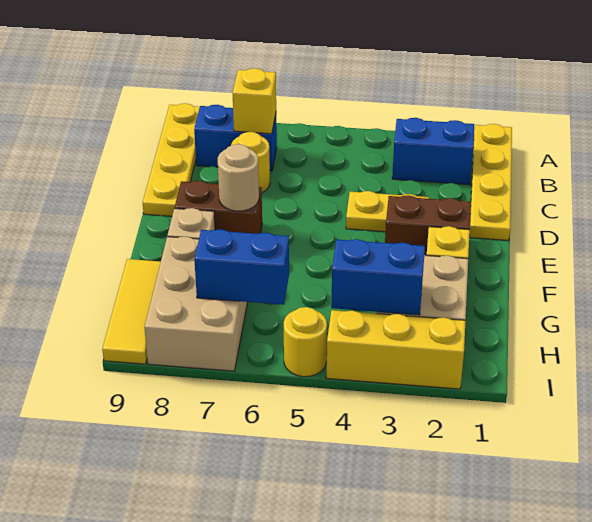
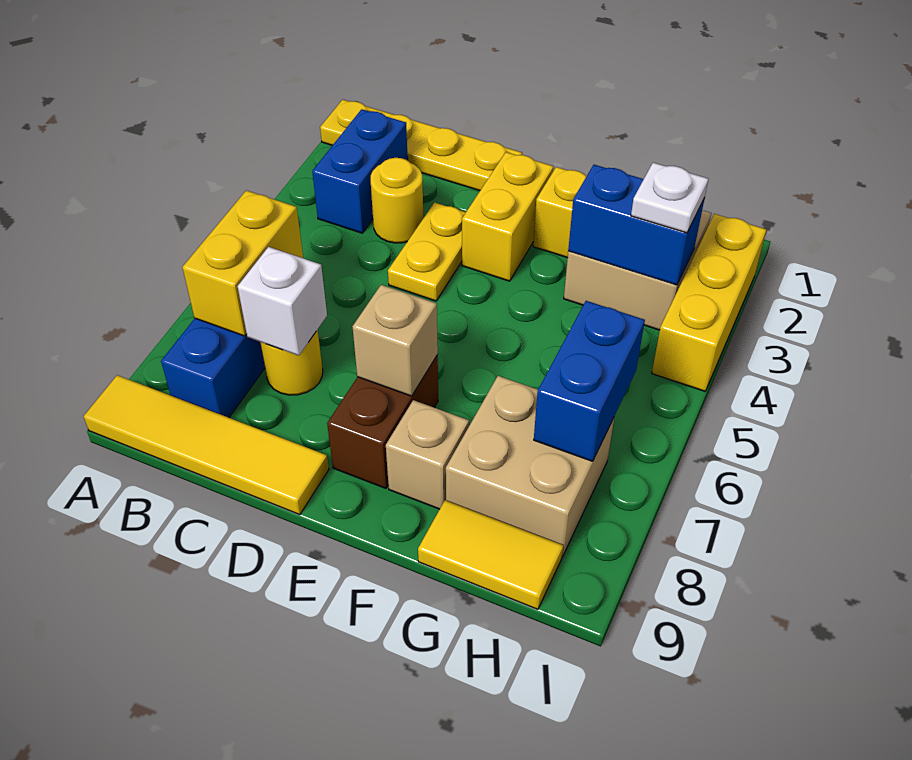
yellow plate A9:D9 level 1 -> yellow tile A9:D9 level 1
yellow brick B7 level 2 -> yellow brick B6:B7 level 2
none -> white brick C7 level 2
brown brick E2:E3 level 1 -> yellow brick E2:E3 level 1
tan round brick E7 level 2 -> tan brick E7 level 2
tan brick G7:I8 level 1 -> tan brick G7:H8 level 1
yellow tile G9:I9 level 1 -> yellow tile G9:H9 level 1
blue brick H3:H4 level 2 -> blue brick G3:H3 level 2
none -> white plate H3 level 3
yellow round brick I5 level 1 -> yellow round brick C3 level 1

